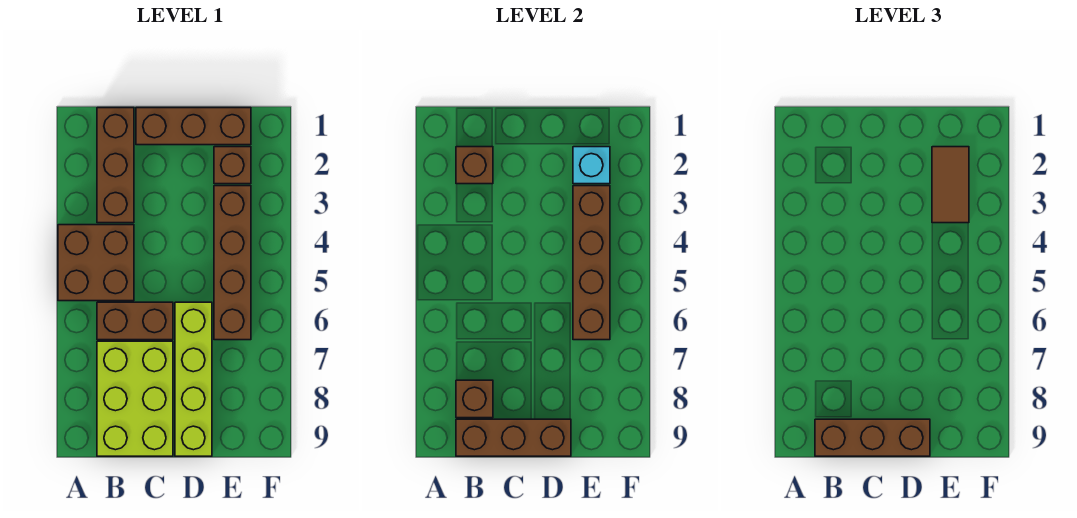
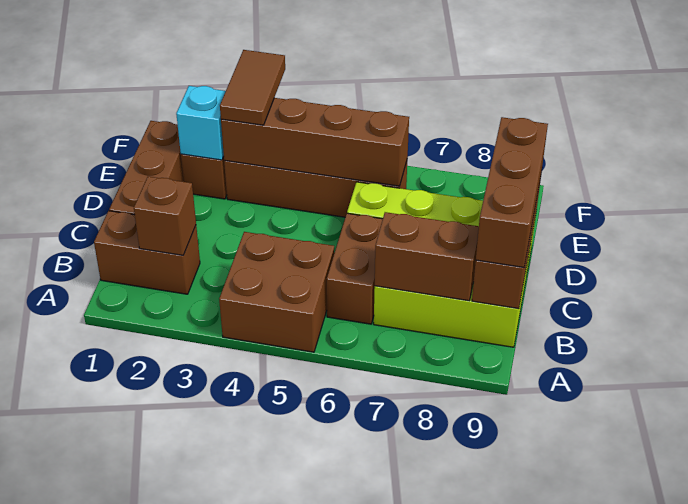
brown brick B1:B3 level 1 -> brown brick B1:B2 level 1
brown brick B8 level 2 -> brown brick B7:B8 level 2
brown tile E2:E3 level 3 -> brown tile E3:F3 level 3

